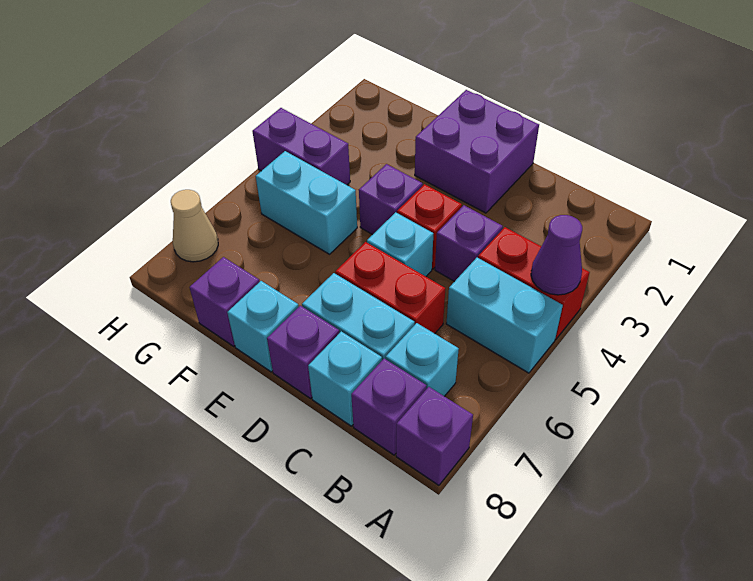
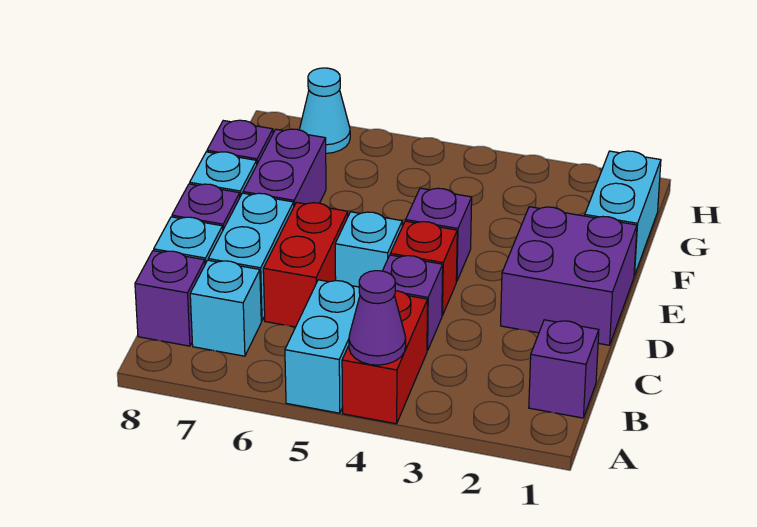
purple brick A8 level 1 -> purple brick B1 level 1
cyan brick F5:G5 level 1 -> cyan brick F1:G1 level 1
purple brick G4:H4 level 1 -> purple brick E7:F7 level 1
tan cone H7 level 1 -> cyan cone H7 level 1

